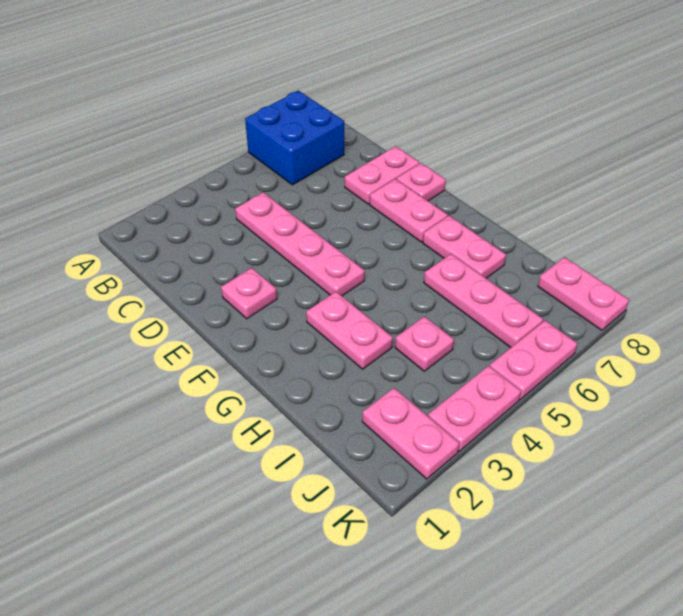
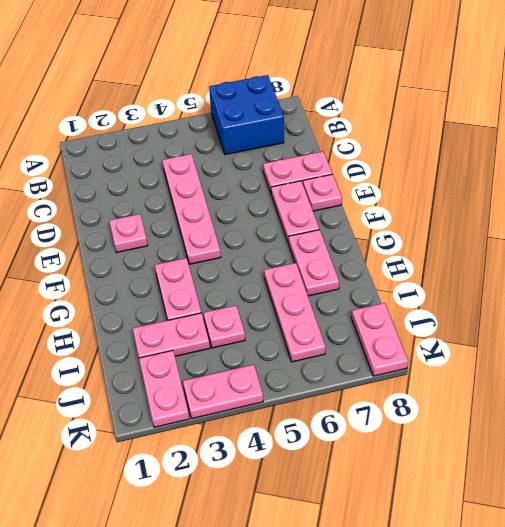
pink plate K5:K6 level 1 -> pink plate I2:I3 level 1

